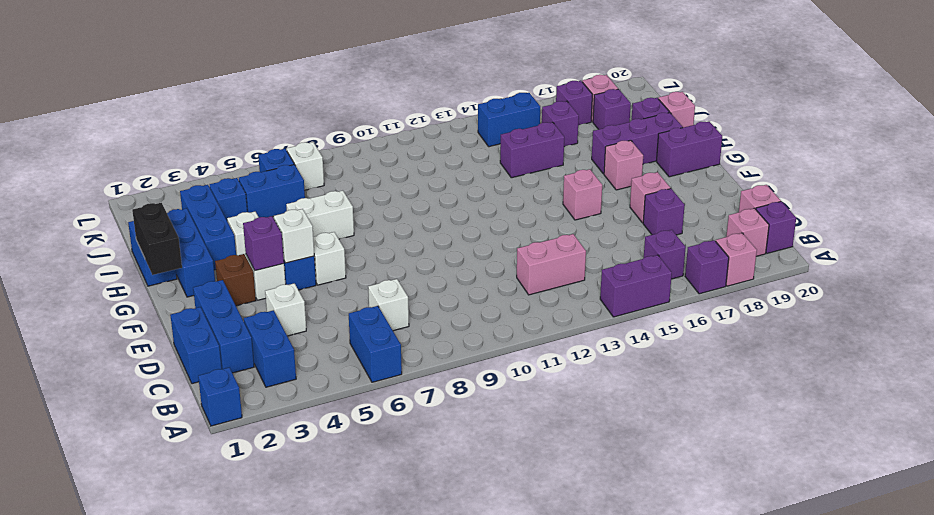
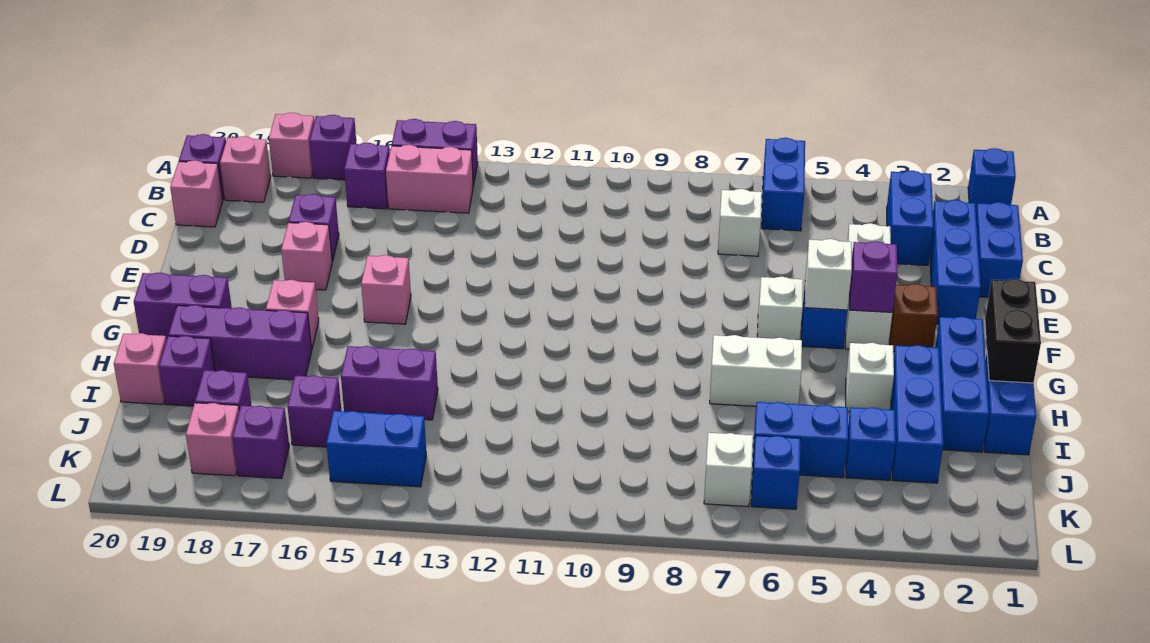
pink brick C12:C13 level 1 -> pink brick B14:B15 level 1

